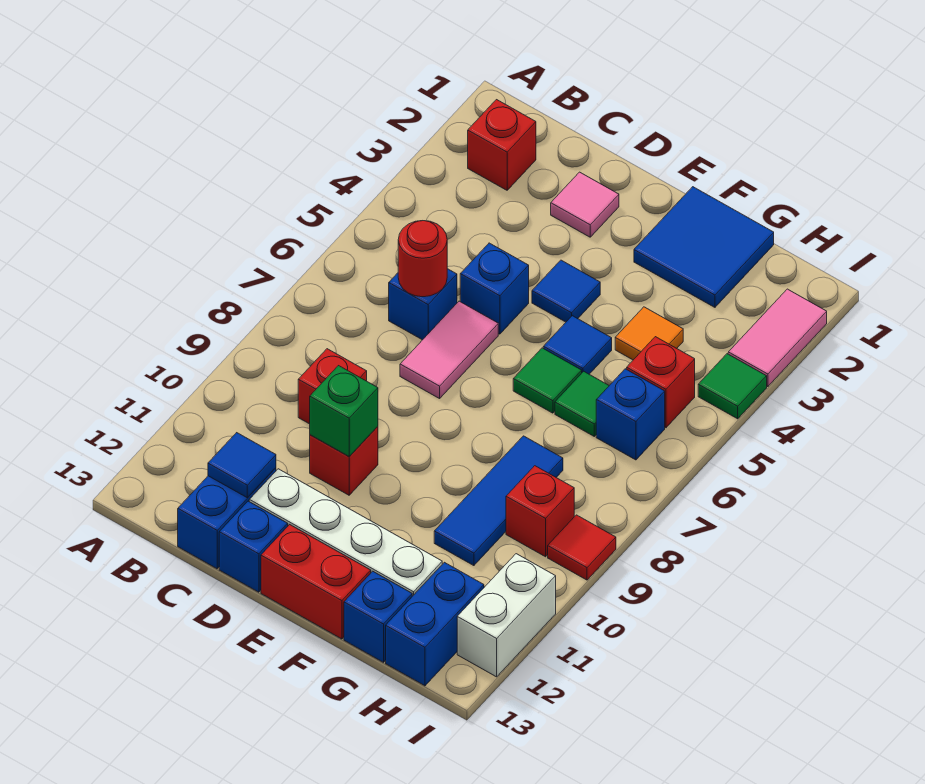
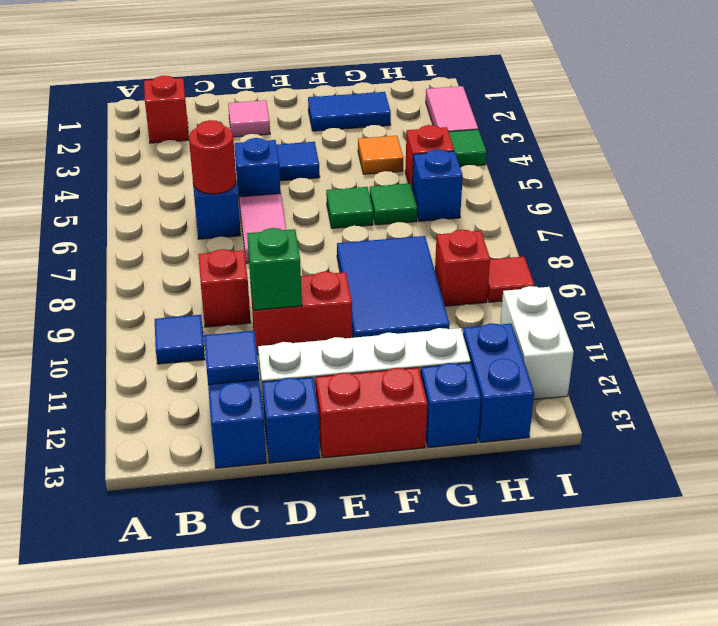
red brick D10 level 1 -> red brick D10:E10 level 1
blue tile F1:G2 level 1 -> blue tile F2:G2 level 1
blue tile F5 level 1 -> blue tile B10 level 1
blue tile G8:G10 level 1 -> blue tile F8:G10 level 1

